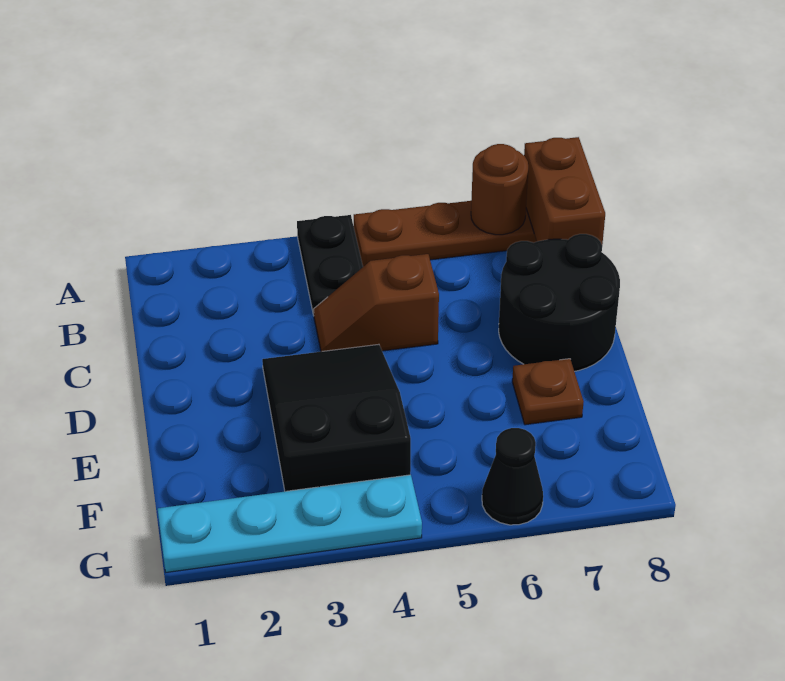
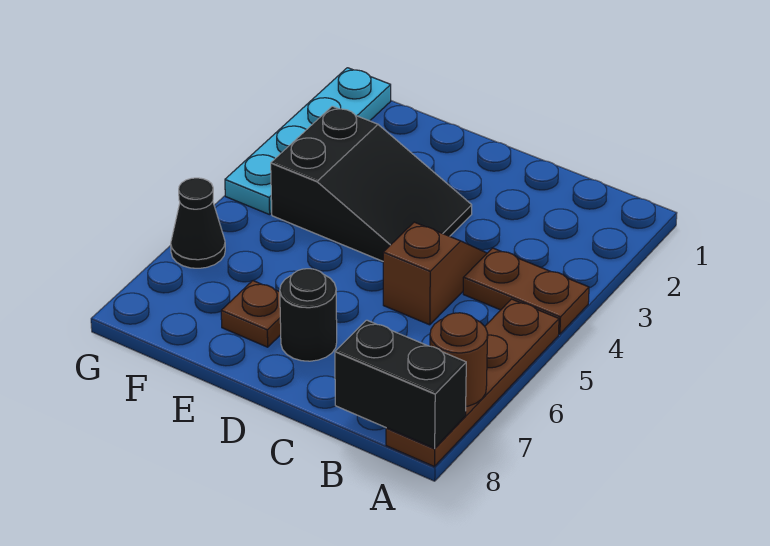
black plate A4:B4 level 1 -> brown plate A4:B4 level 1
brown brick A8:B8 level 2 -> black brick A8:B8 level 2
black round brick C7:D8 level 1 -> black round brick D7 level 1

